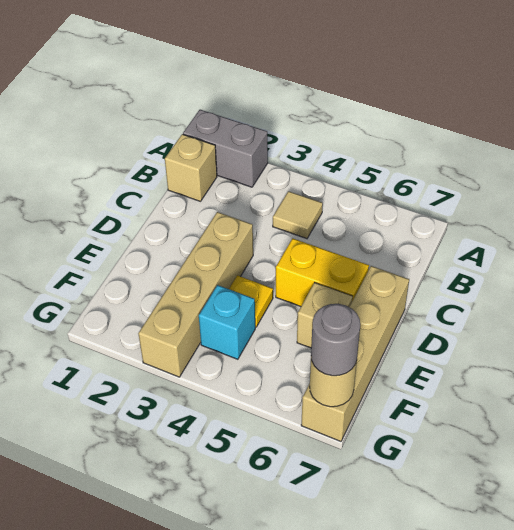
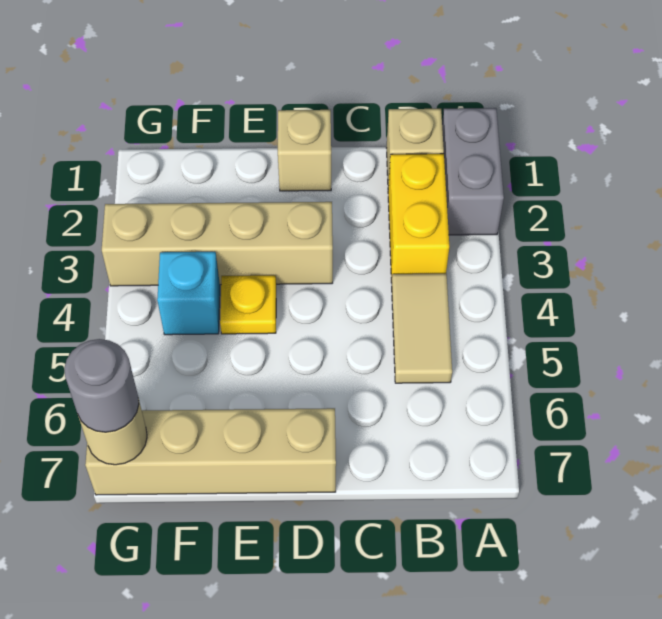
tan tile B4 level 1 -> tan tile B4:B5 level 1
yellow brick D5:D6 level 1 -> yellow brick B2:B3 level 1
tan brick E6 level 1 -> tan brick D1 level 1

